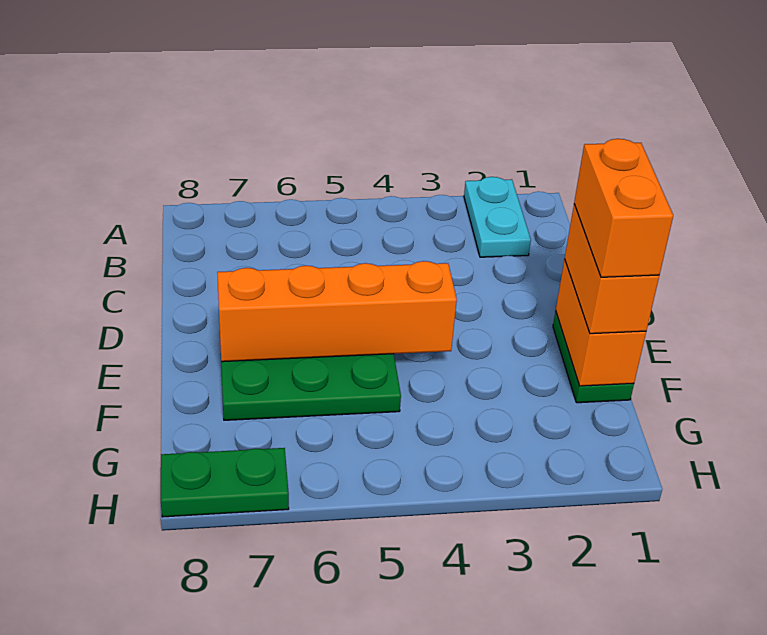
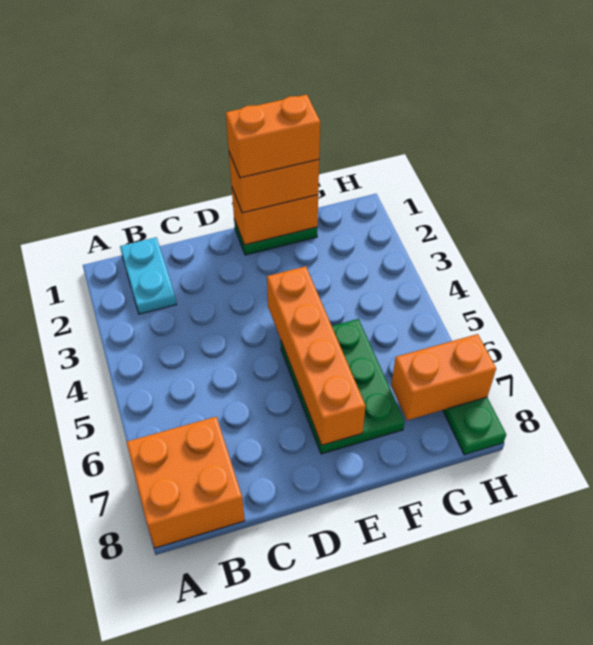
cyan plate A2:B2 level 1 -> cyan plate B1:B2 level 1
none -> orange brick A7:B8 level 1
none -> orange brick G7:H7 level 2

